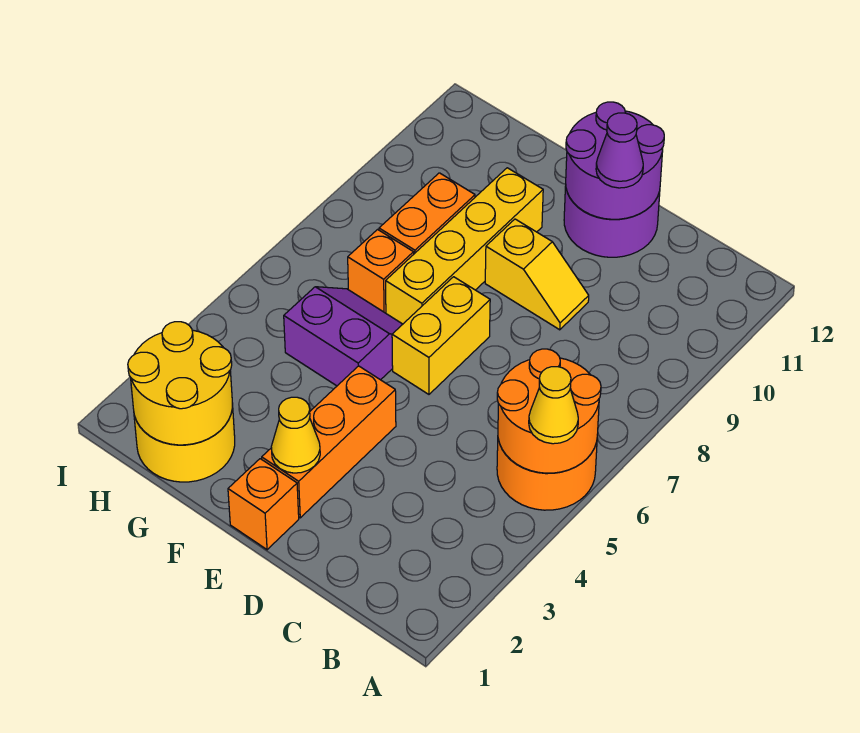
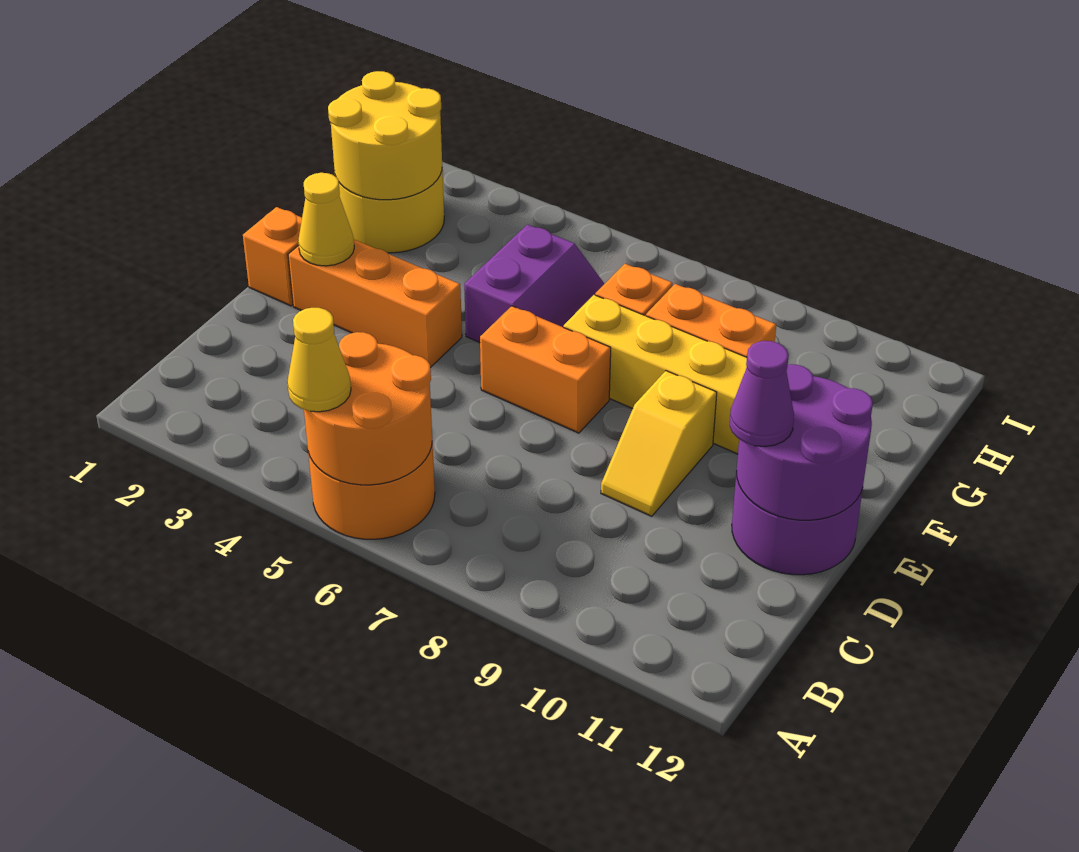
yellow brick E6:E7 level 1 -> orange brick E6:E7 level 1

